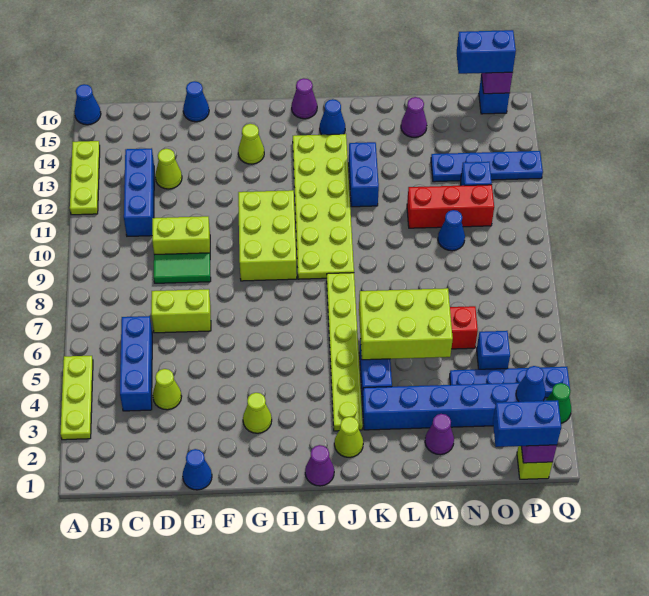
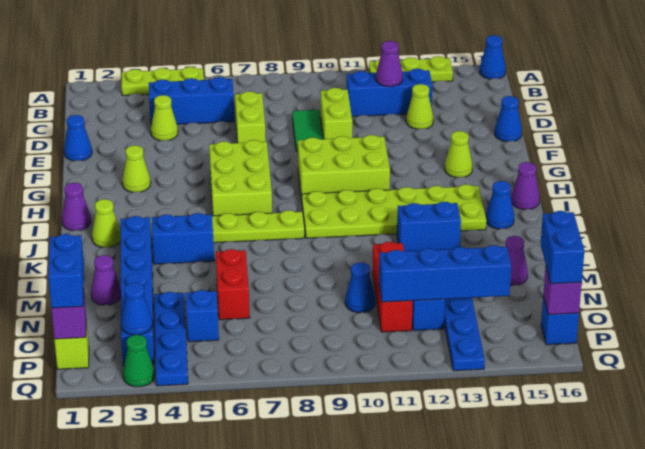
none -> purple cone C12 level 2
lime brick K5:M6 level 2 -> lime brick G6:I7 level 1
none -> blue brick O11:O14 level 2

